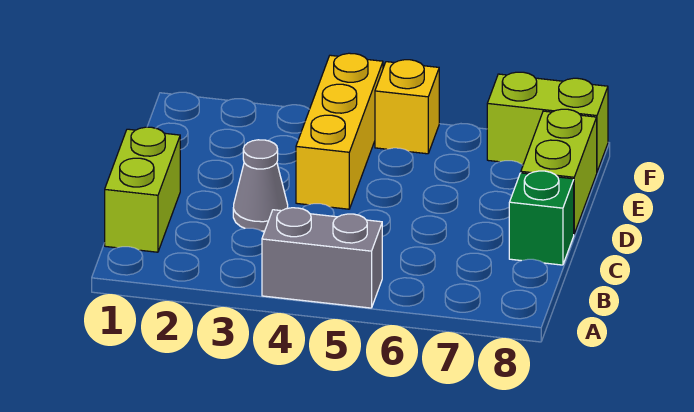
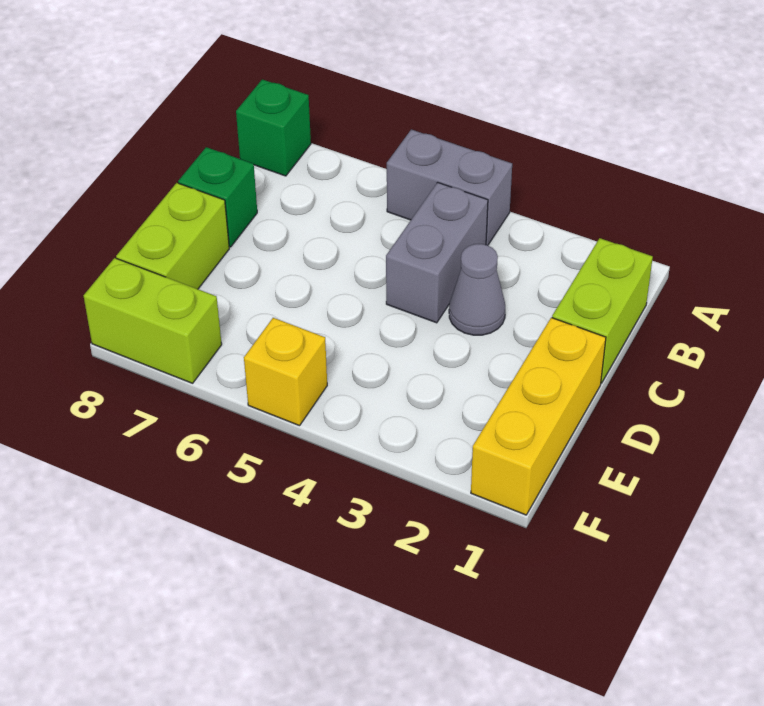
none -> green brick A8 level 1
none -> grey brick B4:C4 level 1
yellow brick D4:F4 level 1 -> yellow brick D1:F1 level 1

